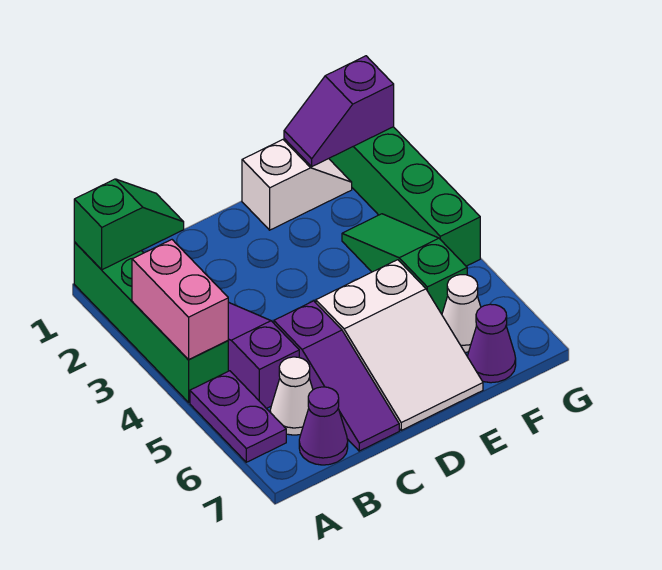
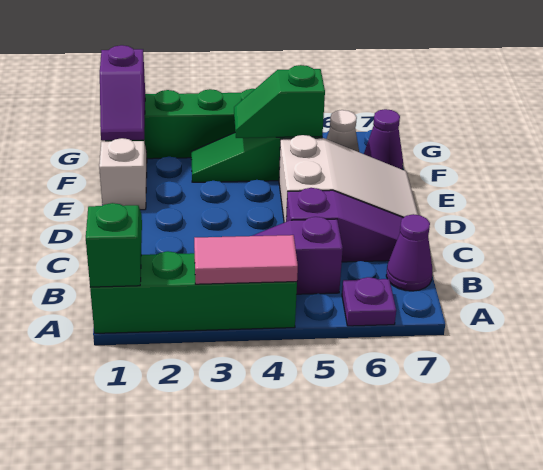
pink brick A3:A4 level 2 -> pink tile A3:A4 level 2
purple plate A5:A6 level 1 -> purple plate A6 level 1
white cone B6 level 1 -> none
none -> green slope F4:F5 level 2 top 5

